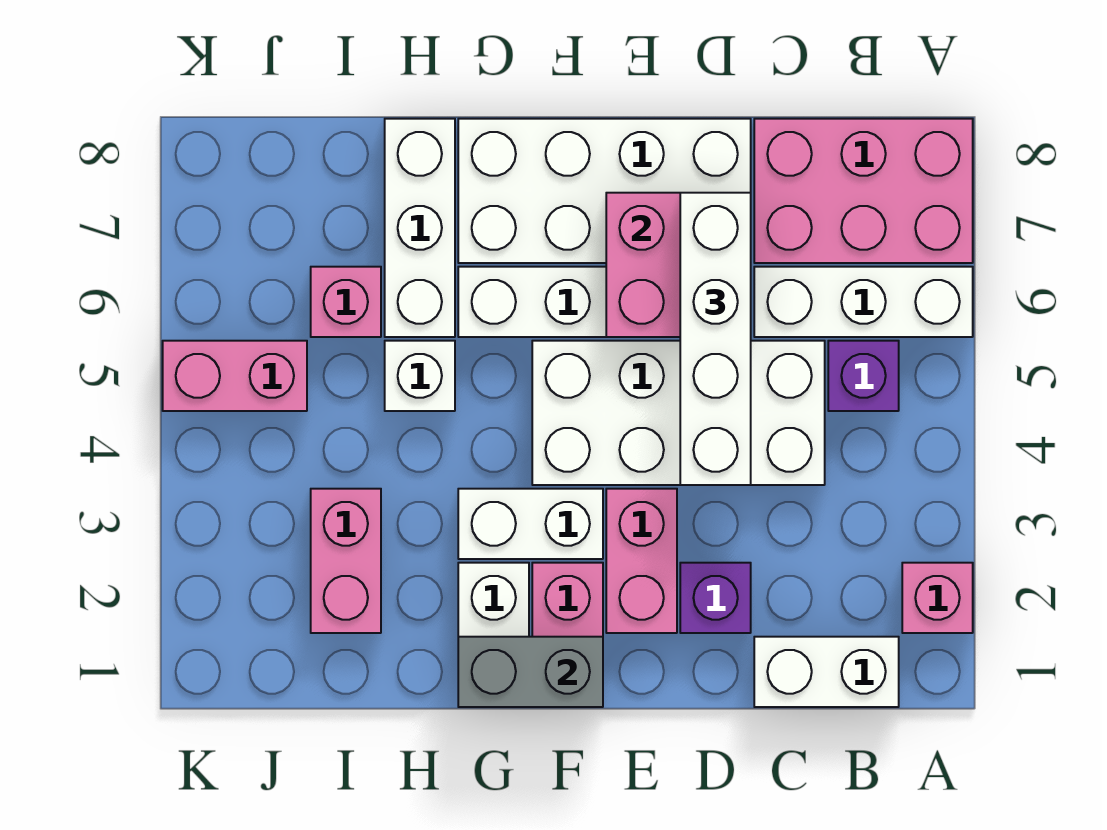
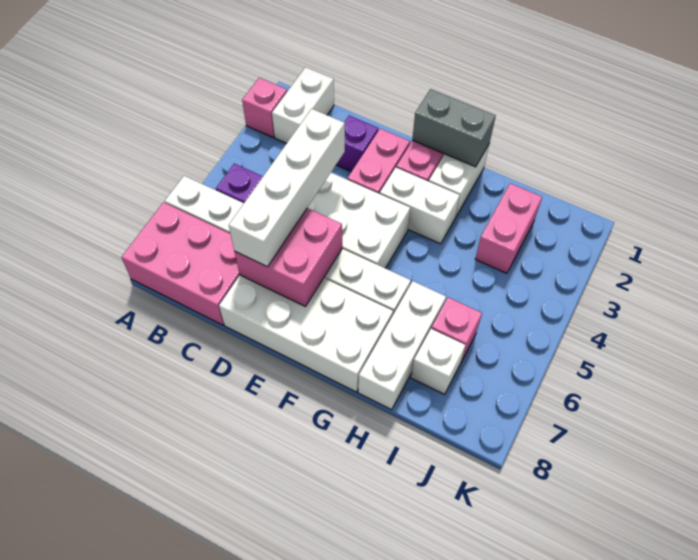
white brick B1:C1 level 1 -> white brick B1:B2 level 1
white brick H5 level 1 -> white brick I7 level 1
pink brick J5:K5 level 1 -> none

